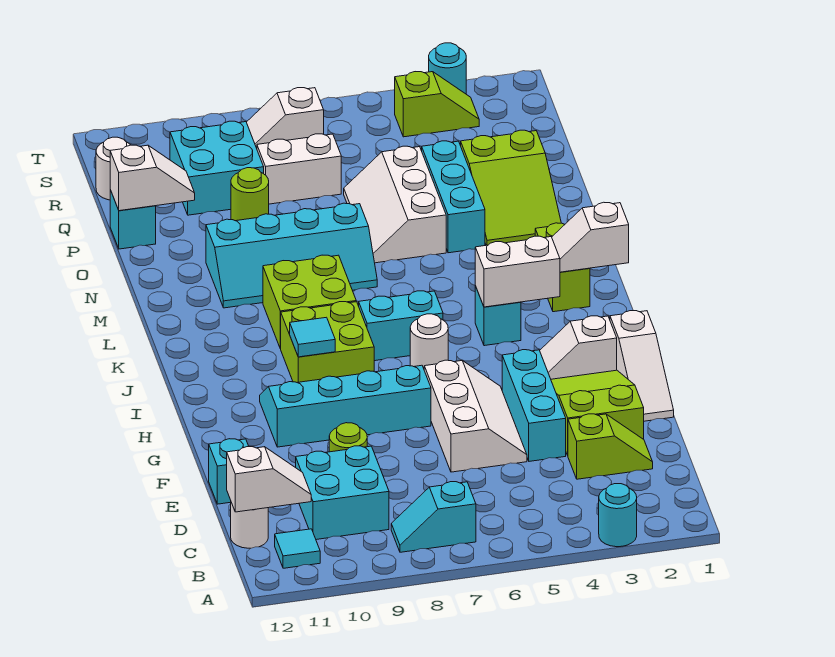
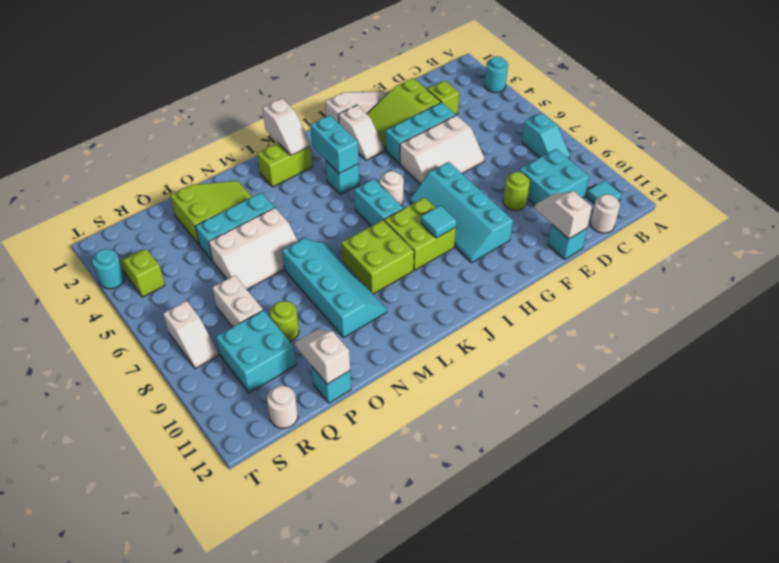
white slope C11:C12 level 2 top 12 -> white slope E11:E12 level 2 top 12
white slope E5:G6 level 1 top 6 -> white slope E5:G6 level 1 top 5
white brick J3:J4 level 2 -> cyan brick J3:J4 level 2

